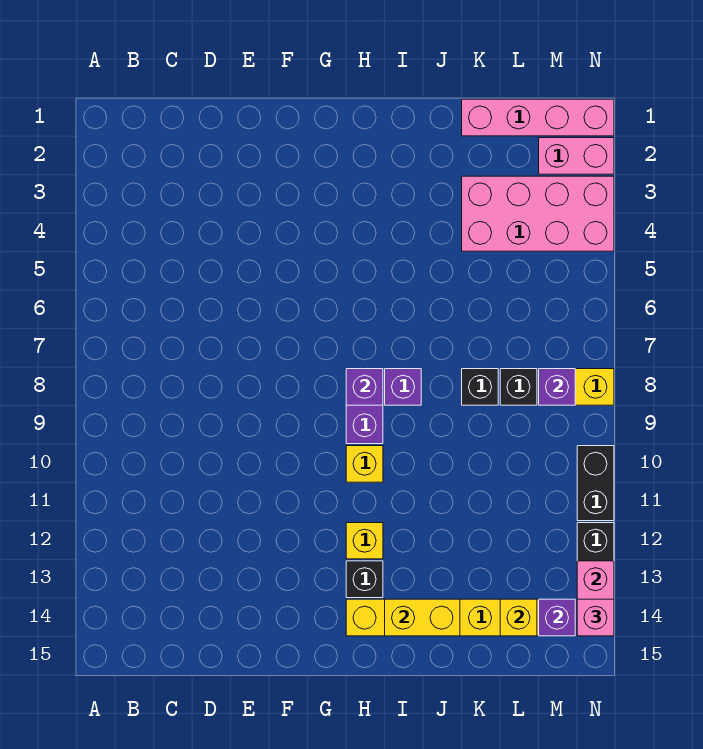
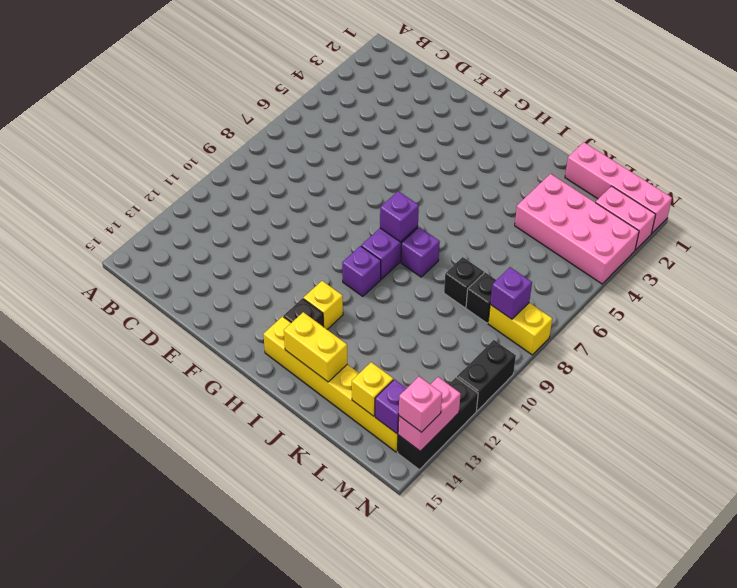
yellow brick H10 level 1 -> purple brick H10 level 1

